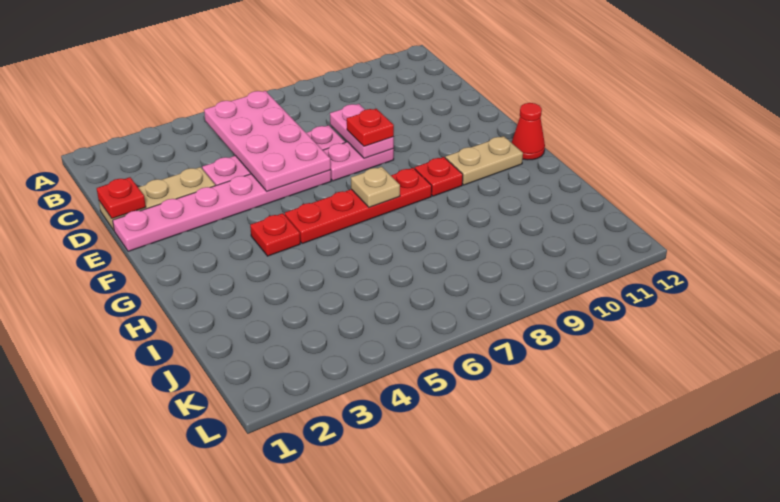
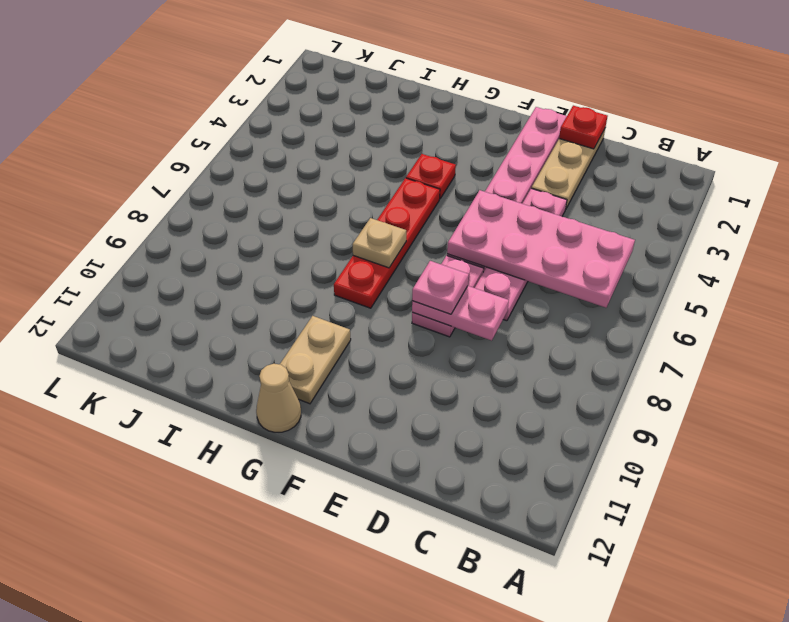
red plate E8 level 3 -> pink plate E8 level 3
red plate G9 level 1 -> none
red cone G12 level 1 -> tan cone G12 level 1

